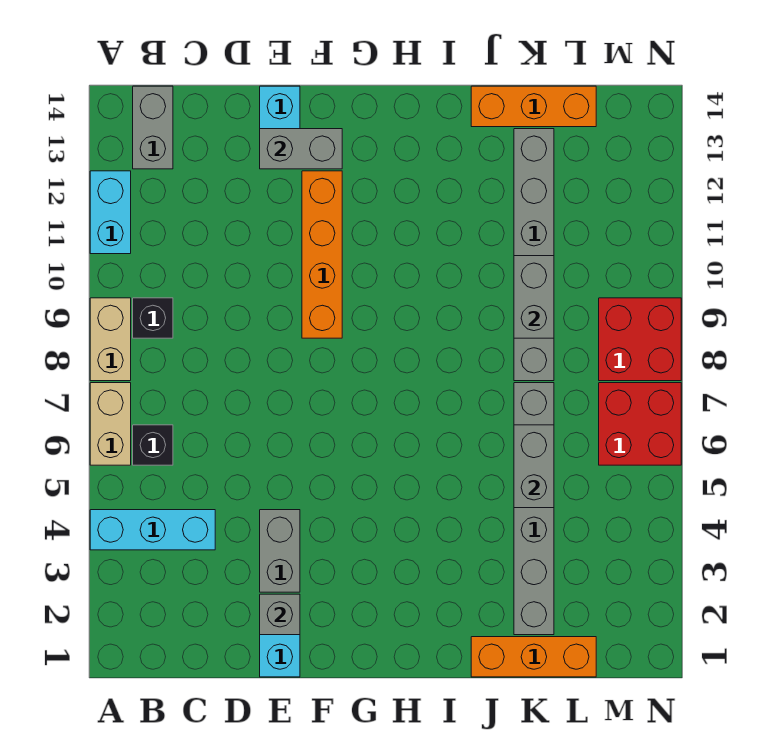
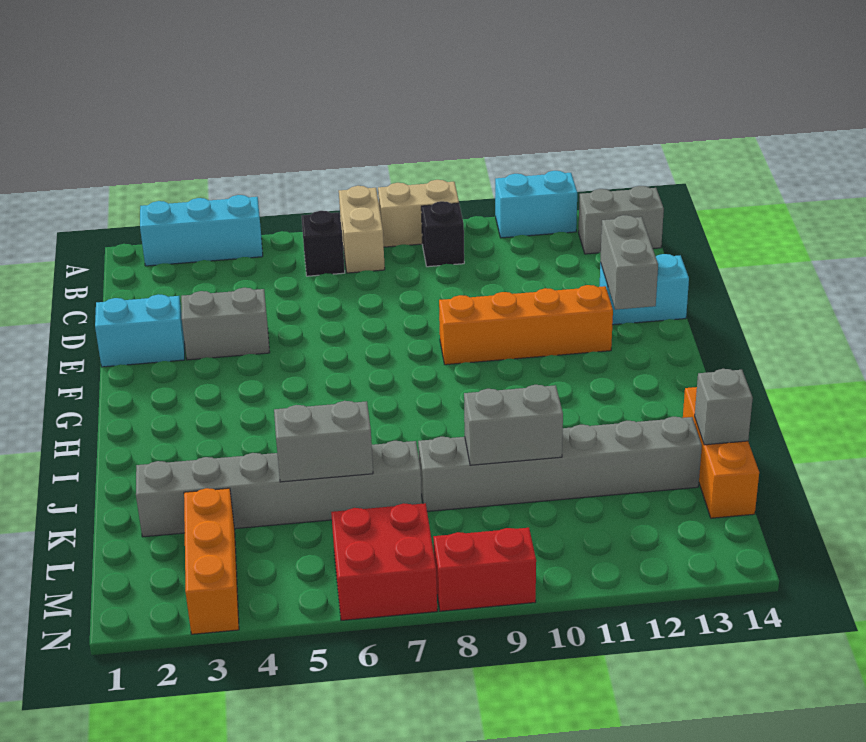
cyan brick A4:C4 level 1 -> cyan brick A2:A4 level 1
tan brick A6:A7 level 1 -> tan brick A7:B7 level 1
grey brick E2 level 2 -> grey brick K14 level 2
orange brick J1:L1 level 1 -> orange brick L3:N3 level 1
red brick M8:N9 level 1 -> red brick N8:N9 level 1

